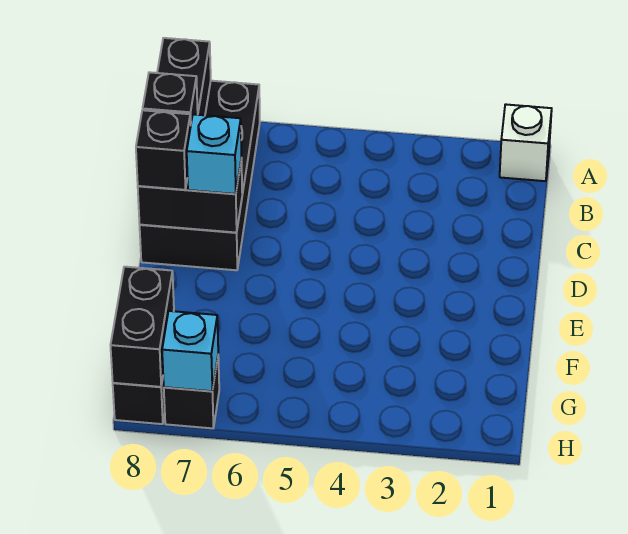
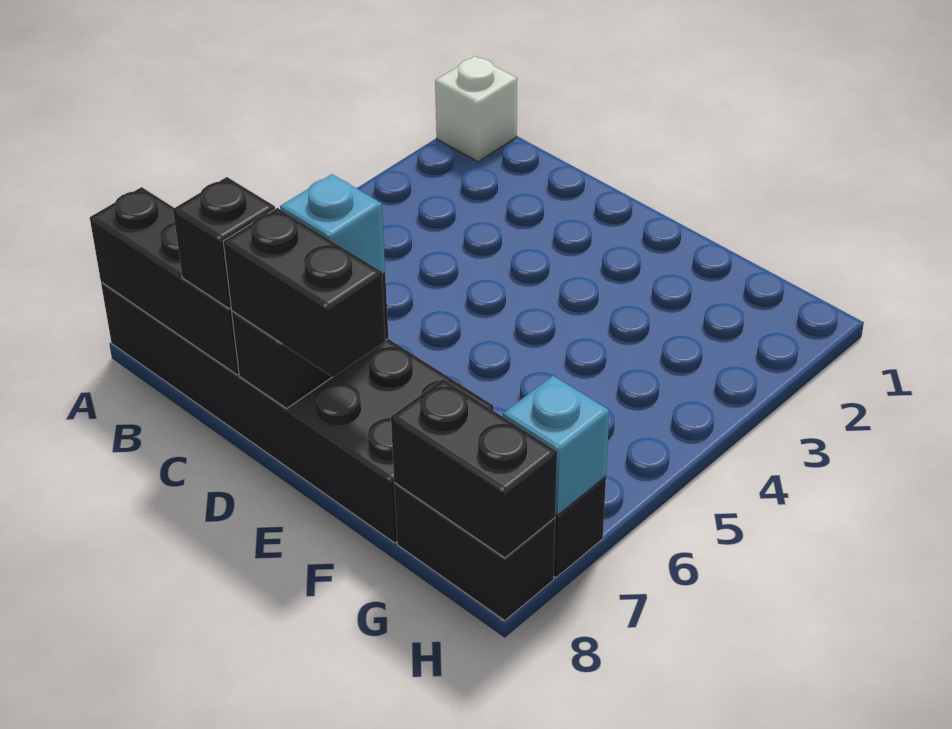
black brick A7:D8 level 1 -> black brick A7:F8 level 1
black brick D8 level 3 -> black brick D8:E8 level 3

